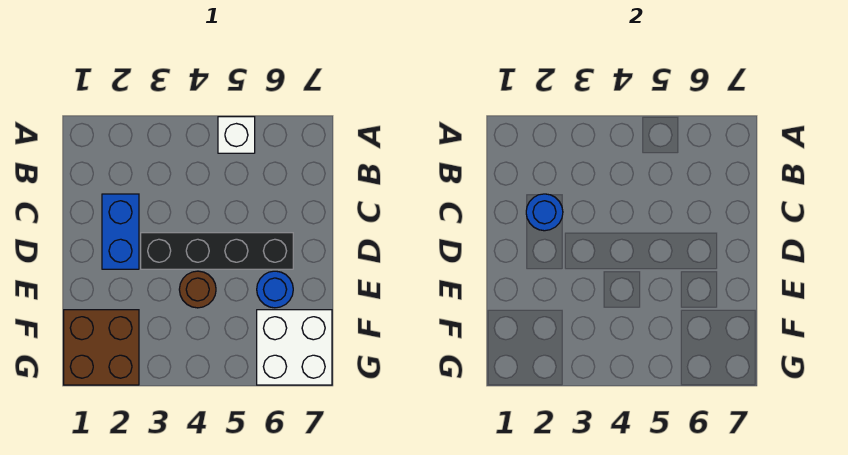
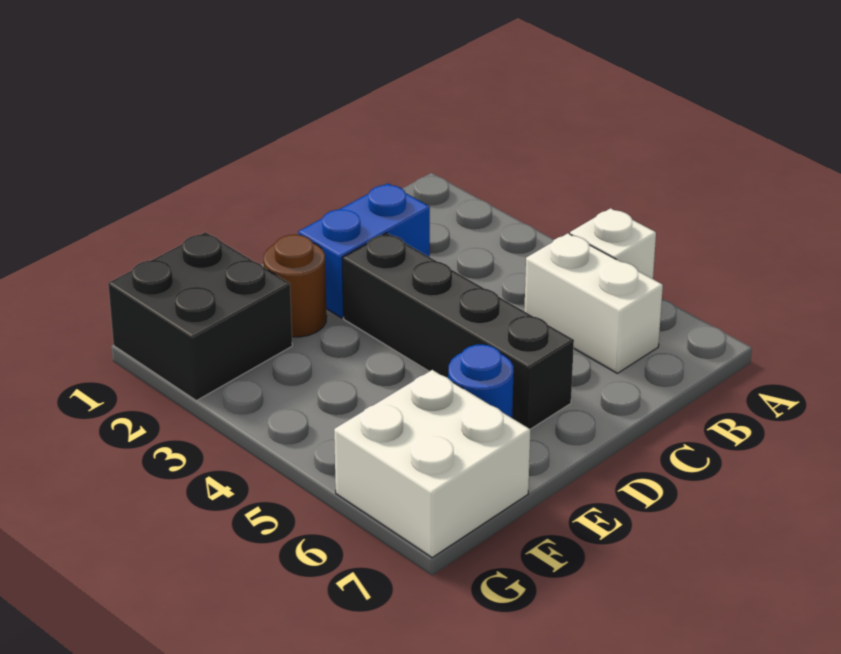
none -> white brick B5:B6 level 1
blue round brick C2 level 2 -> none
brown round brick E4 level 1 -> brown round brick E2 level 1
brown brick F1:G2 level 1 -> black brick F1:G2 level 1

